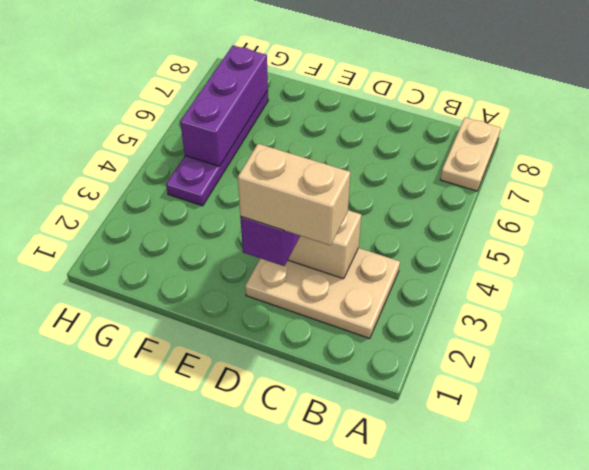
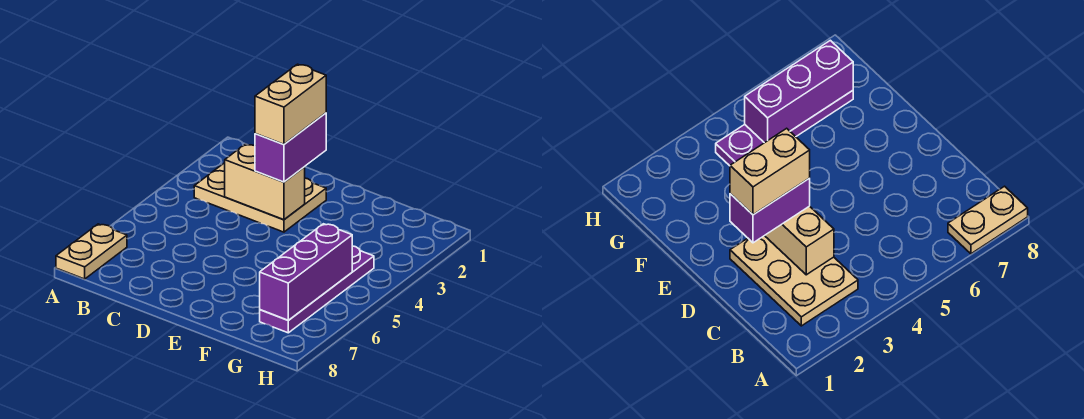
tan brick C2:D2 level 4 -> tan brick D2:D3 level 4

